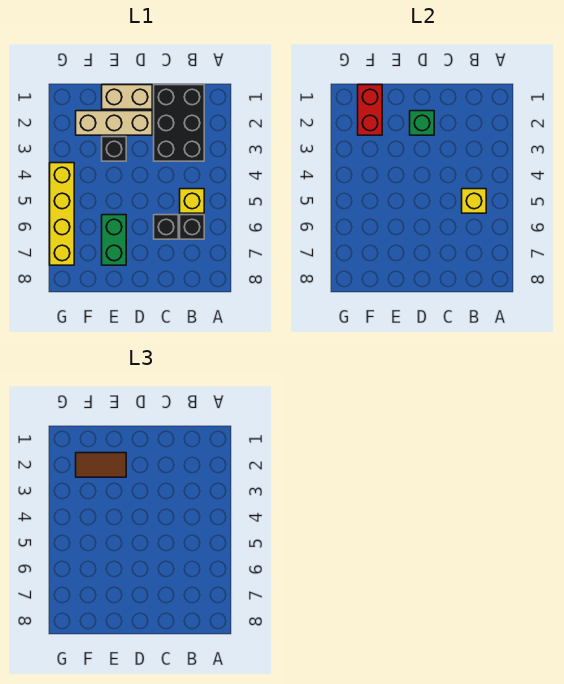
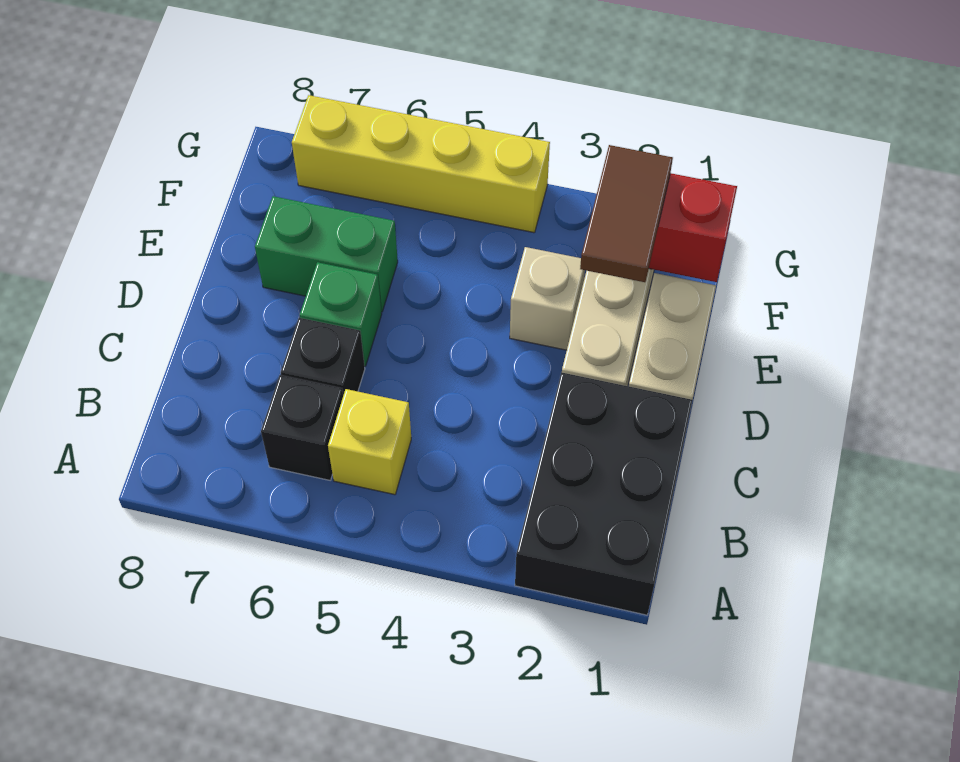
black brick B1:C3 level 1 -> black brick A1:C2 level 1
yellow brick B5 level 2 -> none
green brick D2 level 2 -> green brick D6 level 1
black brick E3 level 1 -> tan brick E3 level 1

